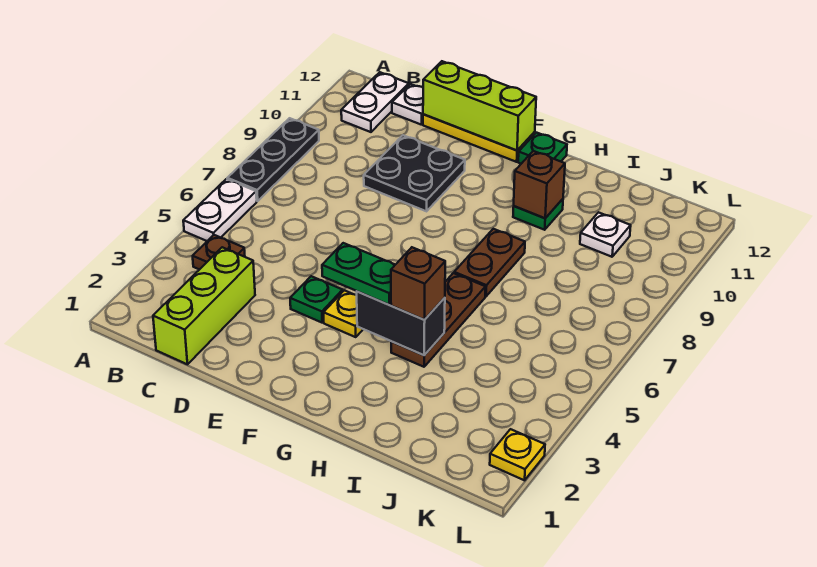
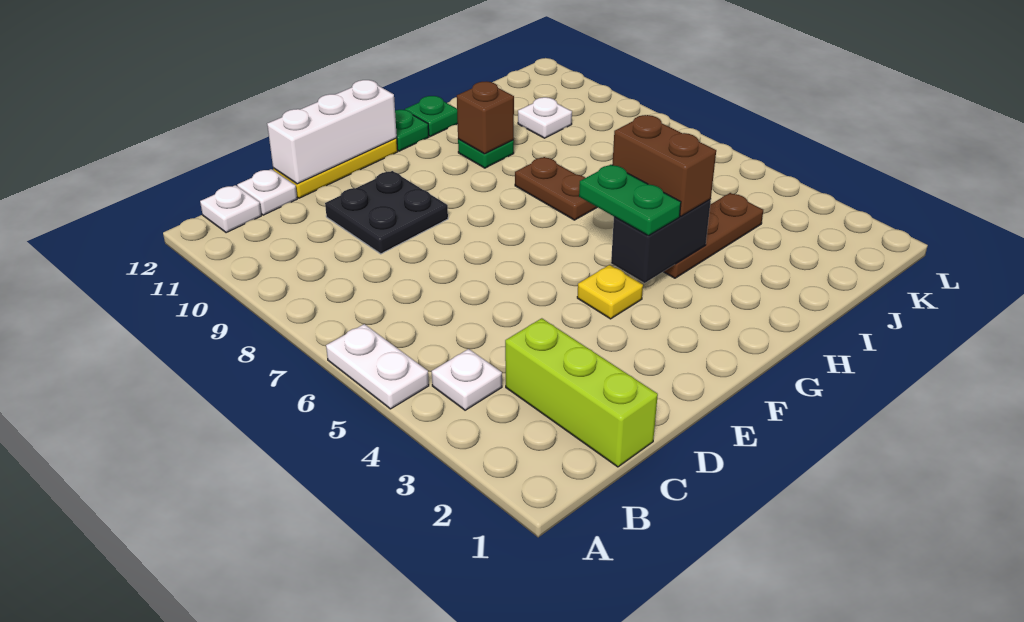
black plate A7:A9 level 1 -> none
brown plate B4 level 1 -> white plate B4 level 1
white plate B11:B12 level 1 -> white plate B12 level 1
lime brick D12:F12 level 2 -> white brick D12:F12 level 2
green plate E4 level 1 -> green plate H12 level 1
green plate F4:G4 level 3 -> green plate G4:G5 level 3
brown plate H4:H6 level 1 -> brown plate H4:J4 level 1
brown brick H4 level 3 -> brown brick H4:H5 level 3
yellow plate L2 level 1 -> none

